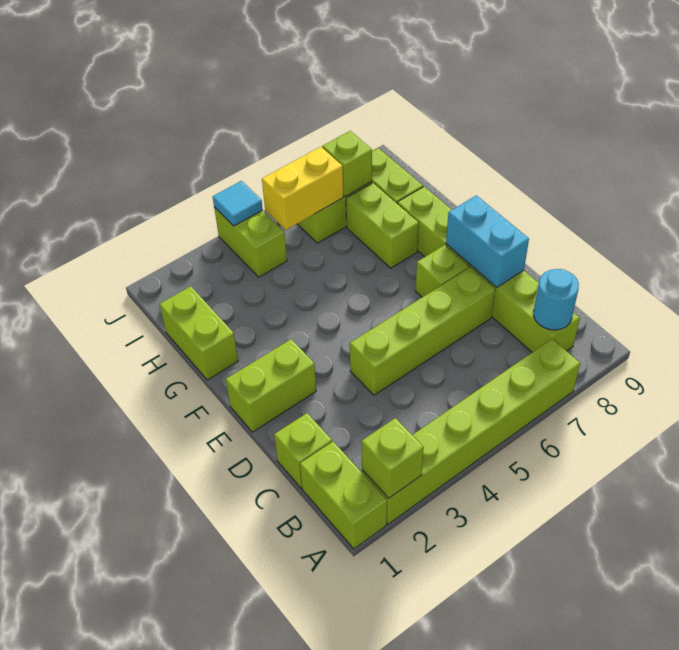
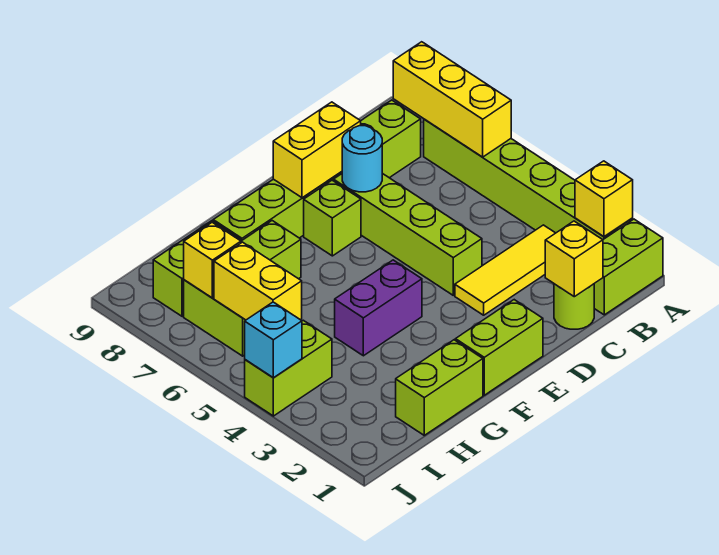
lime brick A2 level 2 -> yellow brick A2 level 2
none -> yellow brick A6:A8 level 2
none -> yellow tile B3:D3 level 1
cyan round brick B8 level 2 -> cyan round brick D7 level 2
lime brick C1 level 1 -> lime round brick C1 level 1
none -> yellow brick C1 level 2
cyan brick D8:E8 level 2 -> yellow brick D8:E8 level 2
lime brick E1:E2 level 1 -> lime brick E1:F1 level 1
none -> purple brick F4:G4 level 1
lime brick I7 level 2 -> yellow brick I7 level 2
cyan tile J4 level 2 -> cyan brick J4 level 2

